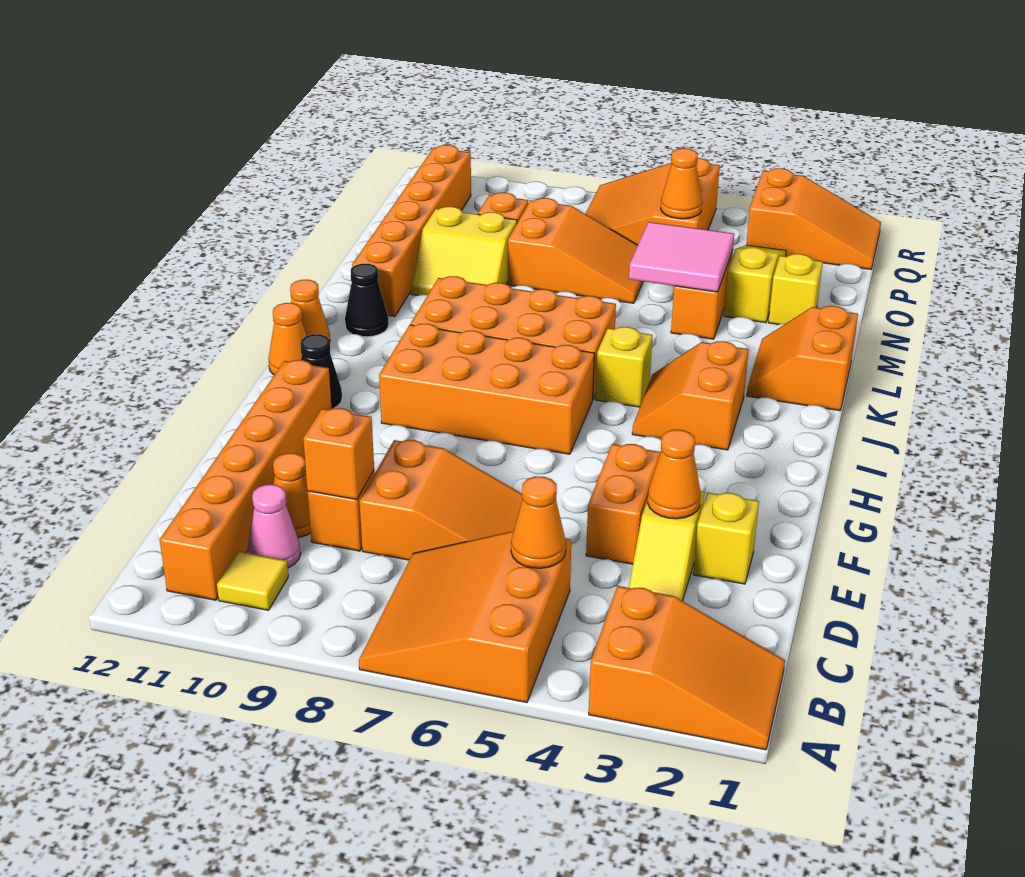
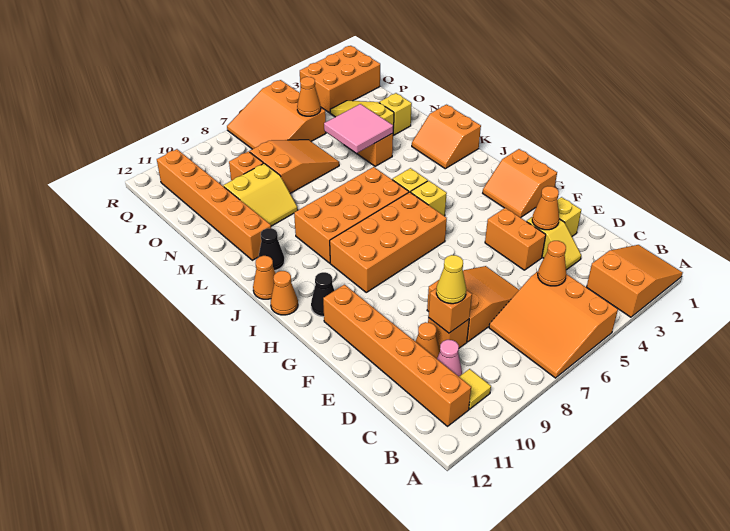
none -> yellow cone D9 level 3
orange slope I3:J4 level 1 top 3 -> orange slope G1:H2 level 1 top 1
none -> yellow brick I5 level 1
orange slope Q1:R3 level 1 top 3 -> orange brick Q1:R3 level 1

